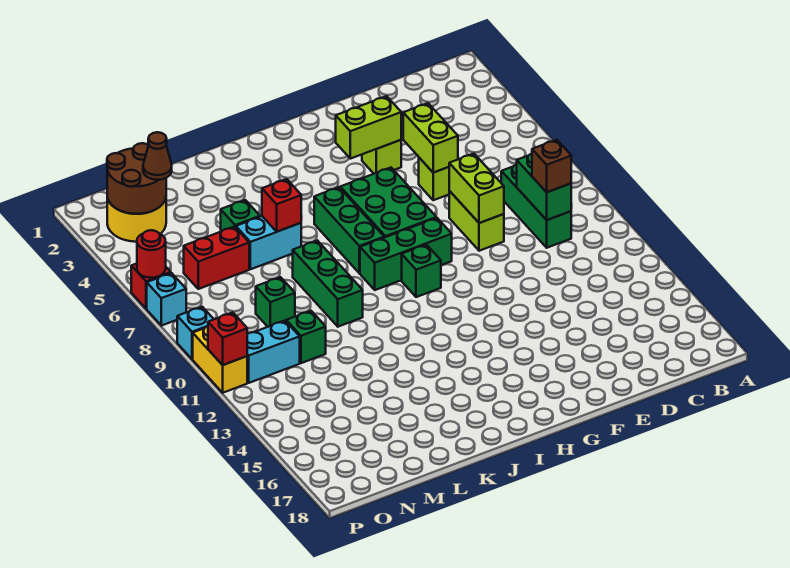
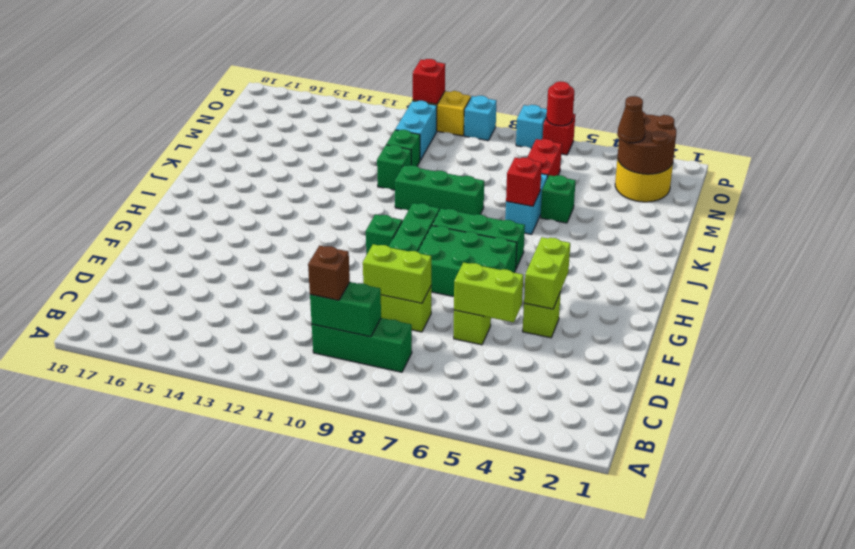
green brick M9 level 1 -> green brick L11 level 1

